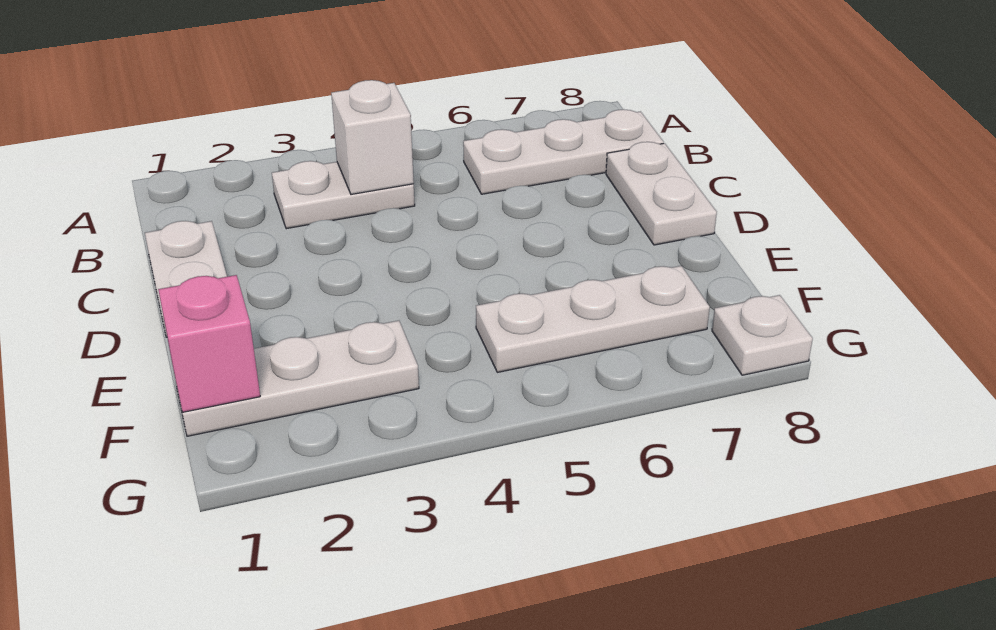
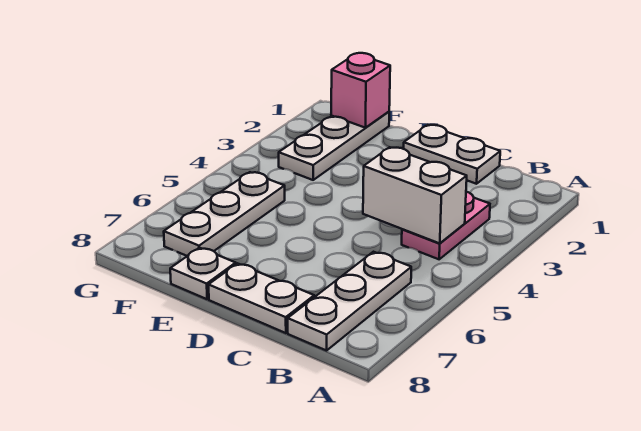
white plate B3:B4 level 1 -> pink plate B3:B4 level 1
white brick B4 level 2 -> white brick B4:C4 level 2
white plate G8 level 1 -> white plate E8 level 1

